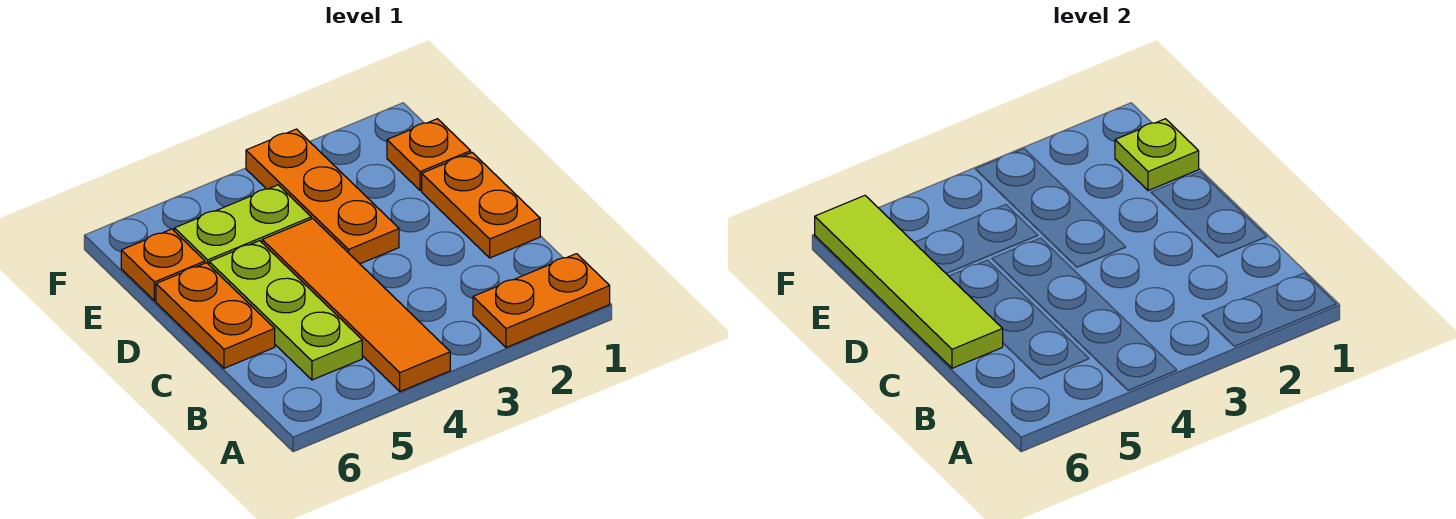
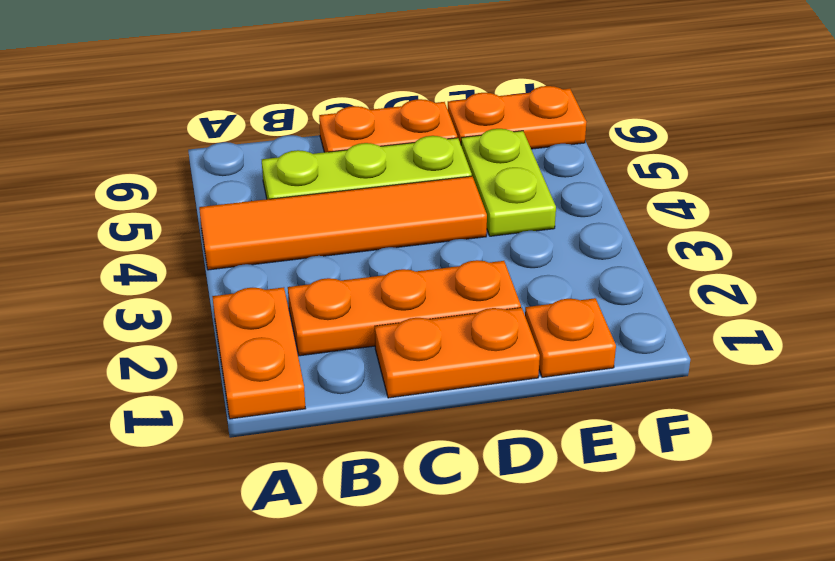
lime tile C6:F6 level 2 -> none
orange plate D3:F3 level 1 -> orange plate B2:D2 level 1
lime plate E1 level 2 -> none
orange plate E6 level 1 -> orange plate E6:F6 level 1

